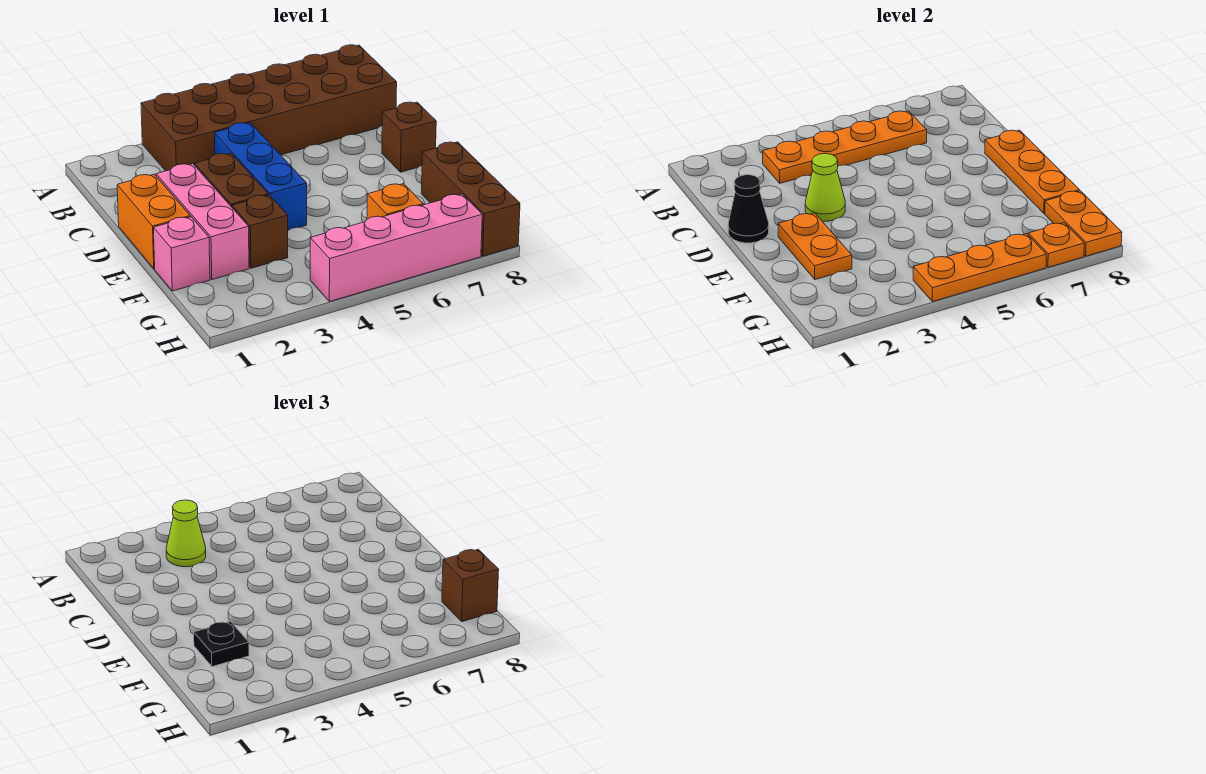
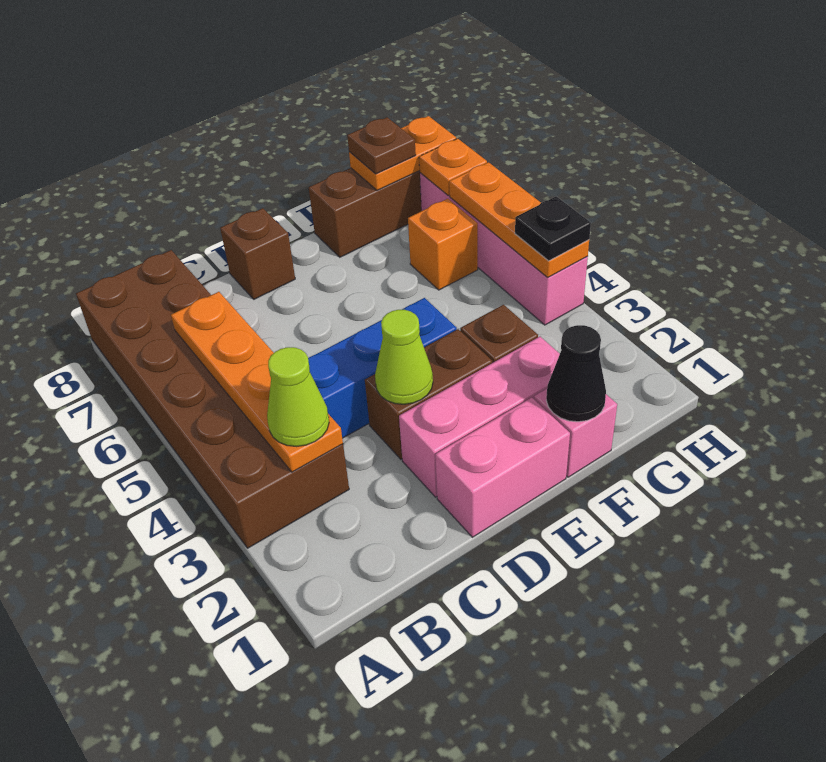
orange brick D1:E1 level 1 -> pink brick D1:E1 level 1
black cone D1 level 2 -> black cone F1 level 2
orange plate D8:F8 level 2 -> none
orange plate E2:F2 level 2 -> none
black plate F2 level 3 -> black plate H4 level 3
brown brick G8 level 3 -> brown plate G8 level 3

